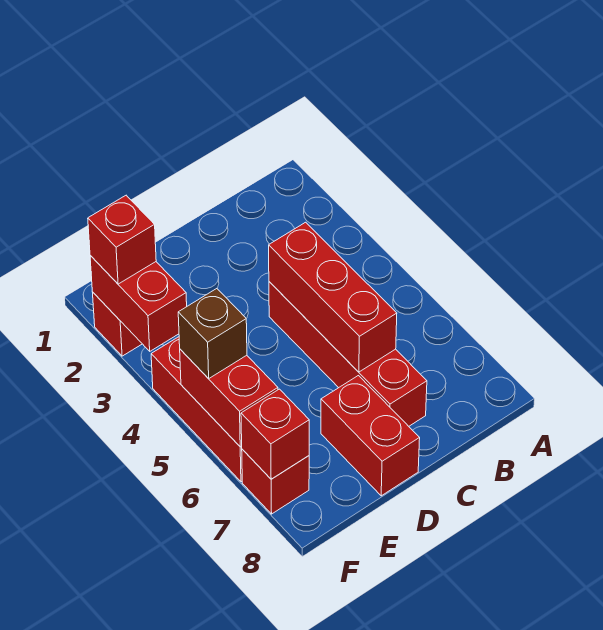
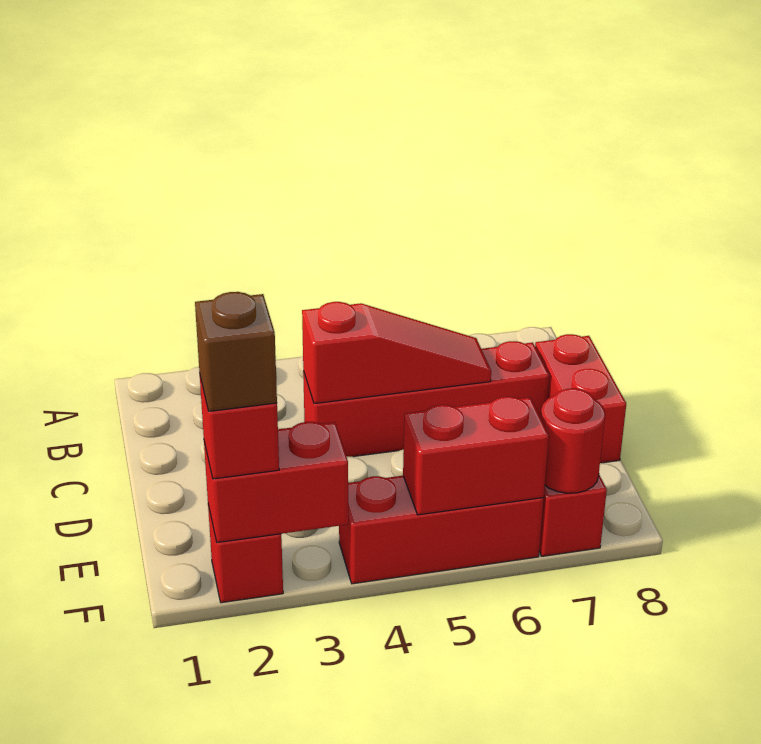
red brick C4:C6 level 2 -> red slope C4:C6 level 2 top 4
red brick D7:D8 level 1 -> red brick C8:D8 level 1
brown brick F5 level 3 -> brown brick F2 level 4
red brick F7 level 2 -> red round brick F7 level 2

